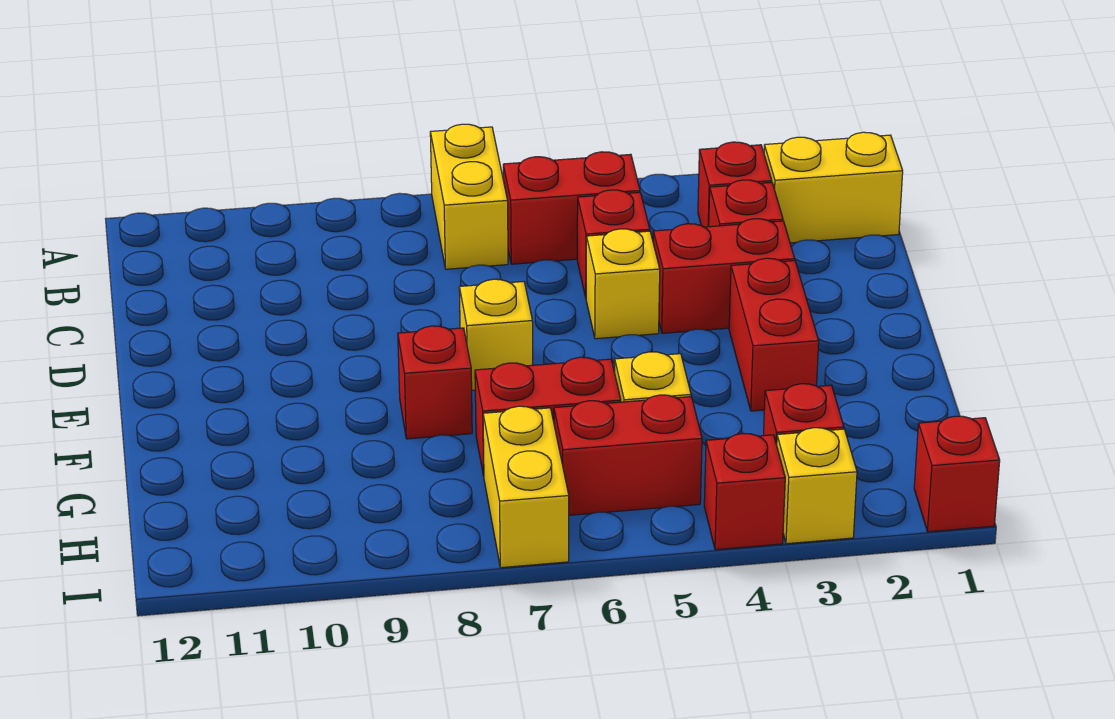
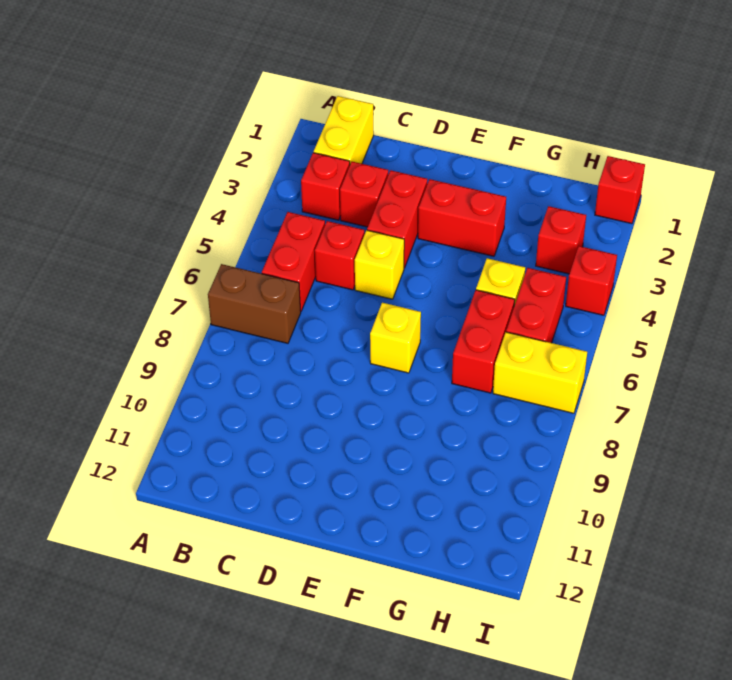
yellow brick A7:B7 level 1 -> brown brick A7:B7 level 1
red brick F8 level 1 -> none
yellow brick I3 level 1 -> none

